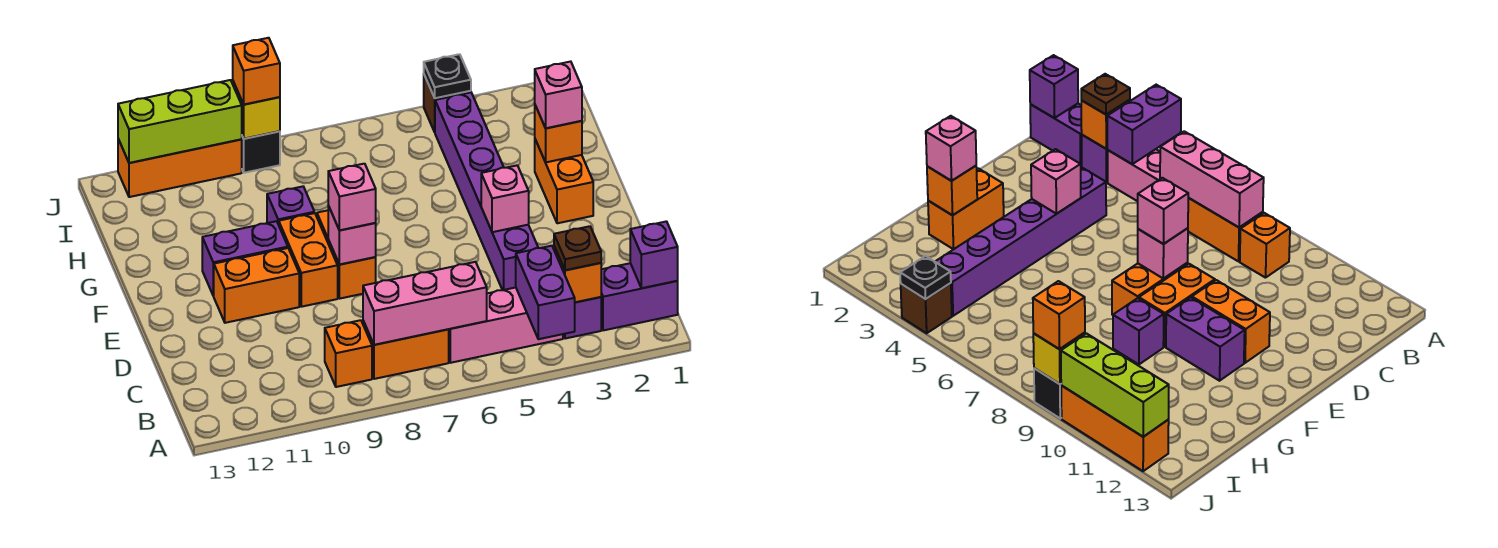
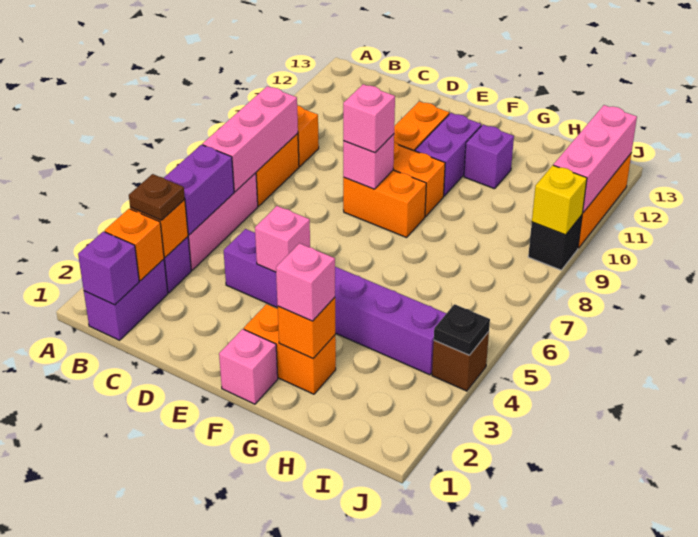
purple brick A4:B4 level 2 -> purple brick B4:B5 level 2
none -> pink brick F1 level 1
purple brick G9 level 1 -> purple brick G11 level 1
orange brick J9 level 3 -> orange brick B2 level 2
lime brick J10:J12 level 2 -> pink brick J10:J12 level 2

